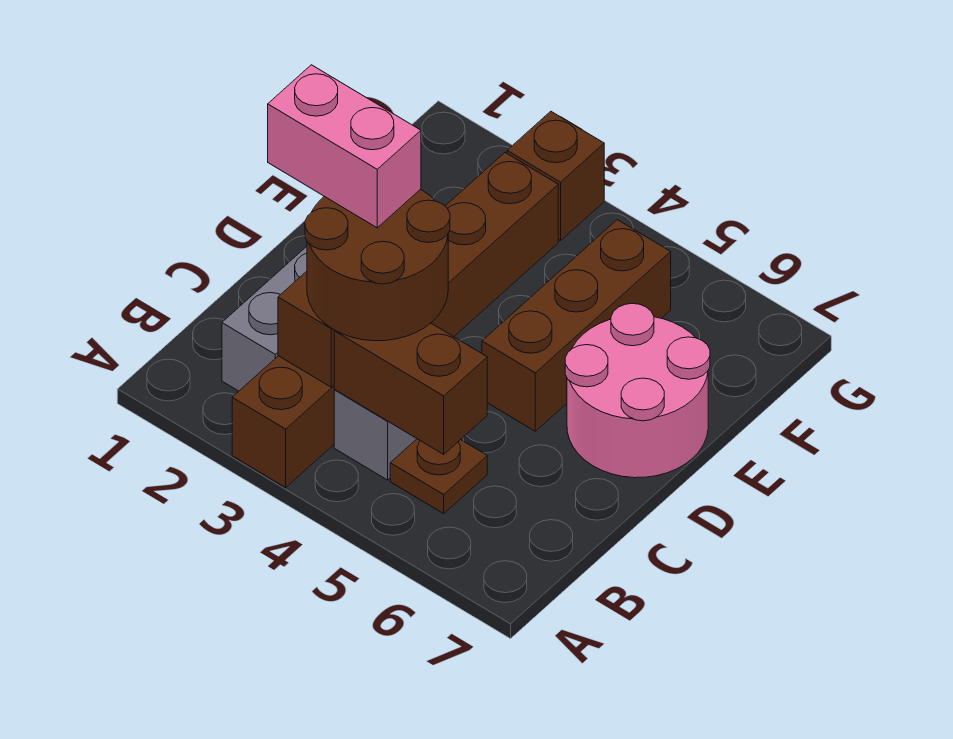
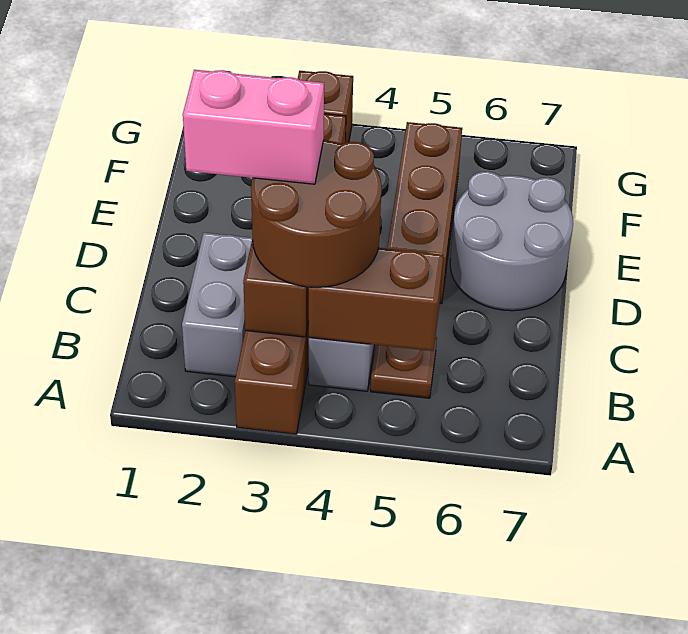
pink round brick D6:E7 level 1 -> grey round brick D6:E7 level 1

